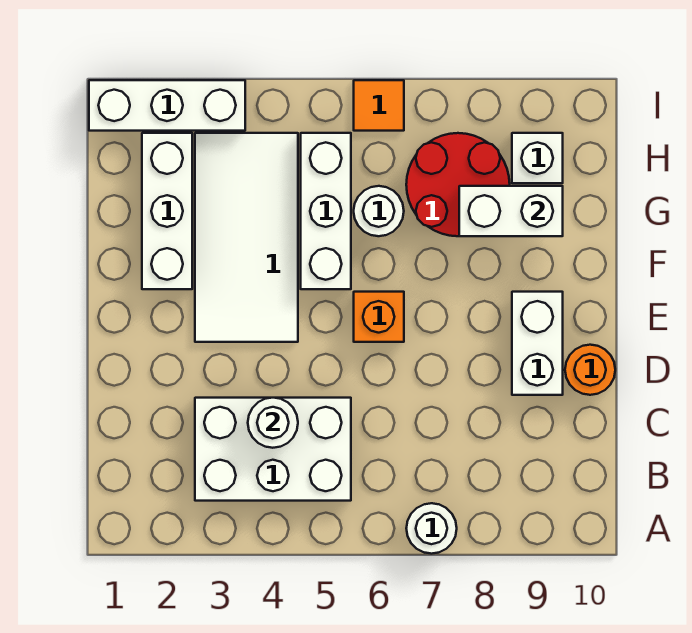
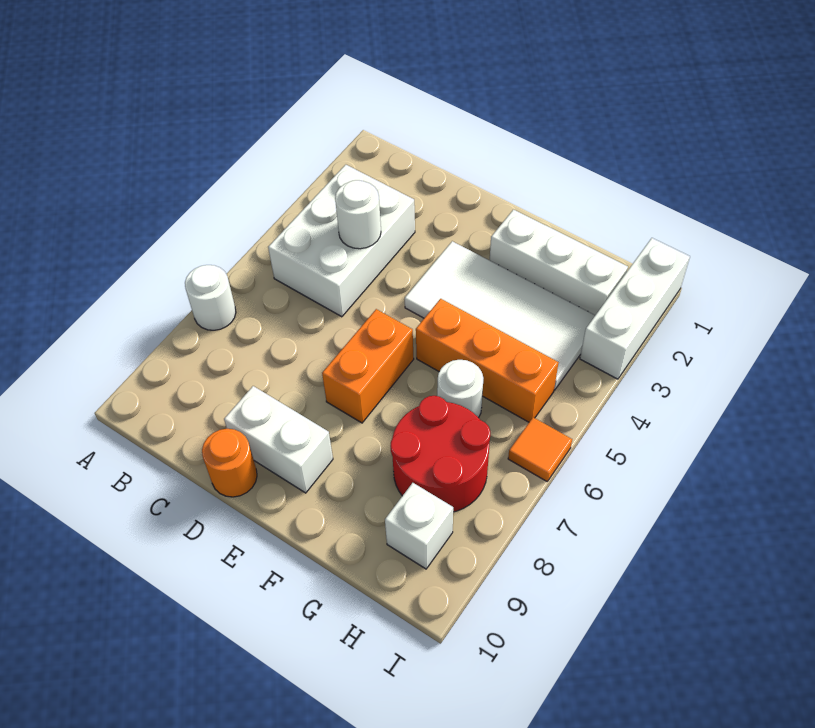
orange brick E6 level 1 -> orange brick E6:E7 level 1
white brick F5:H5 level 1 -> orange brick F5:H5 level 1
white brick G8:G9 level 2 -> none

